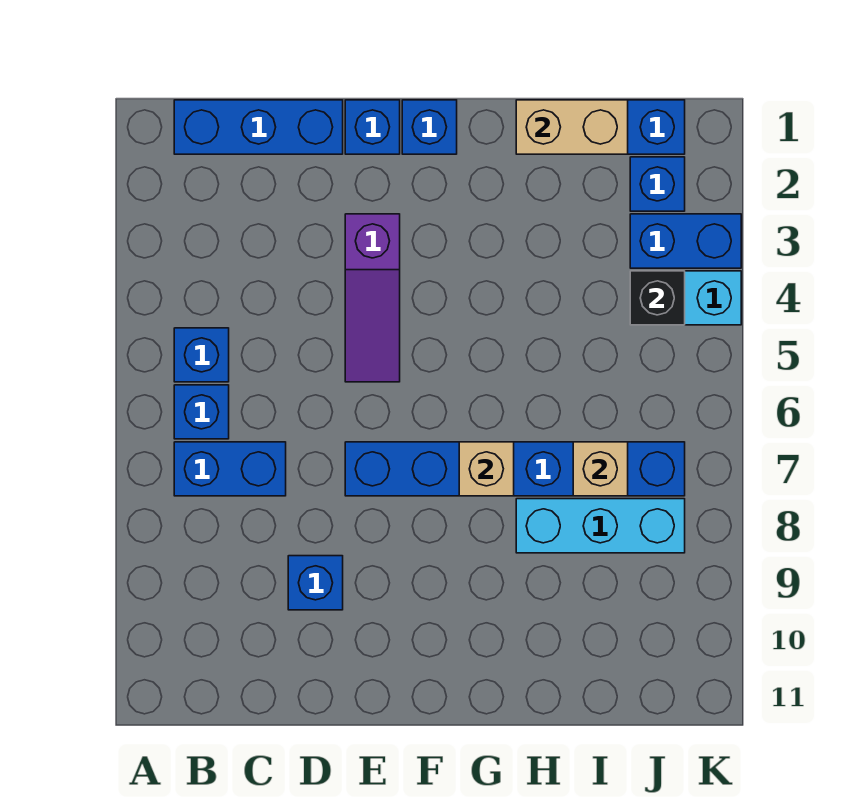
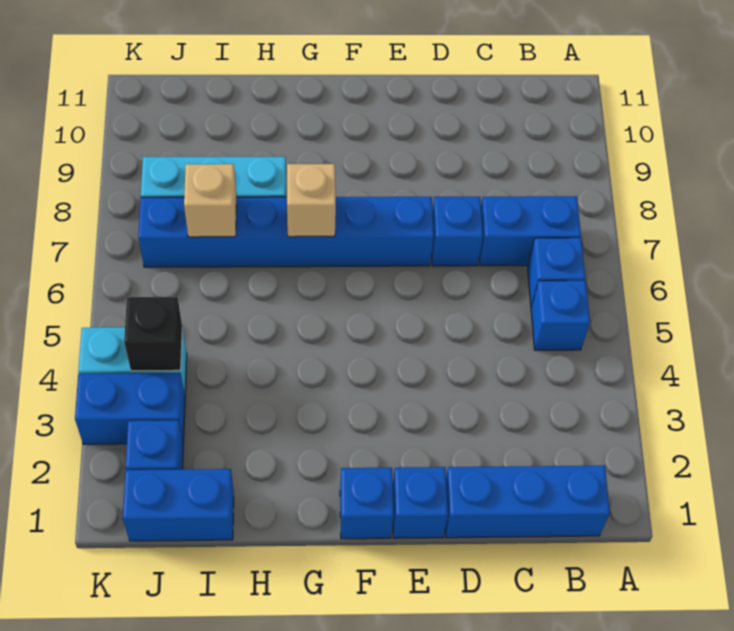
blue brick D9 level 1 -> blue brick D7 level 1
purple slope E3:E5 level 1 top 3 -> none
tan brick H1:I1 level 2 -> none

